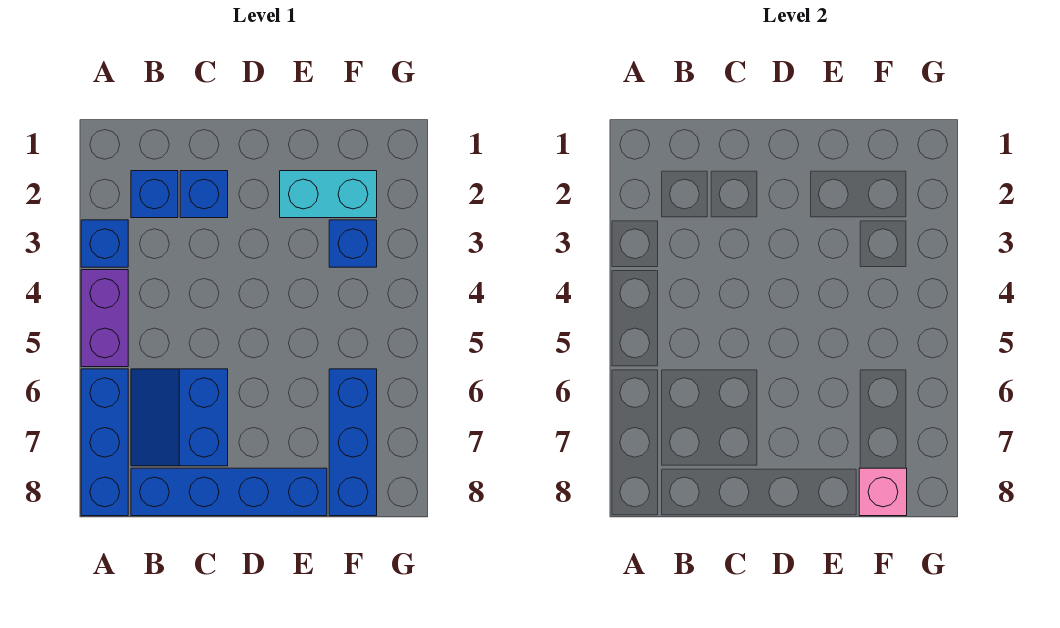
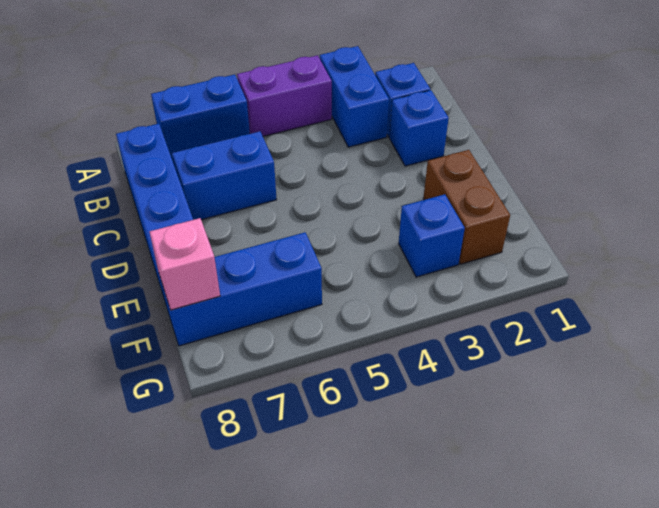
blue brick A3 level 1 -> blue brick A3:B3 level 1
blue brick A6:A8 level 1 -> blue brick A6:A7 level 1
cyan brick E2:F2 level 1 -> brown brick E2:F2 level 1

